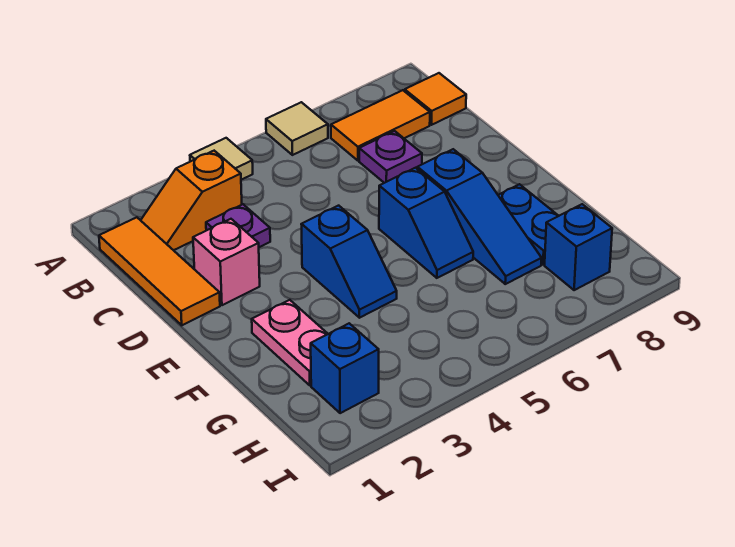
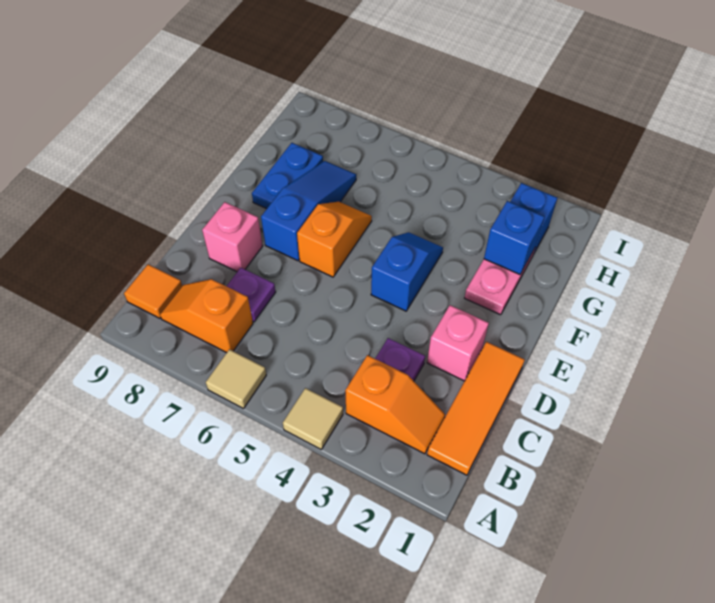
orange tile B7:B8 level 1 -> orange slope B7:B8 level 1 top 7
none -> pink brick D8 level 1
blue slope E6:F6 level 1 top E -> orange slope E6:F6 level 1 top E
blue brick H8 level 1 -> blue brick G2 level 2

